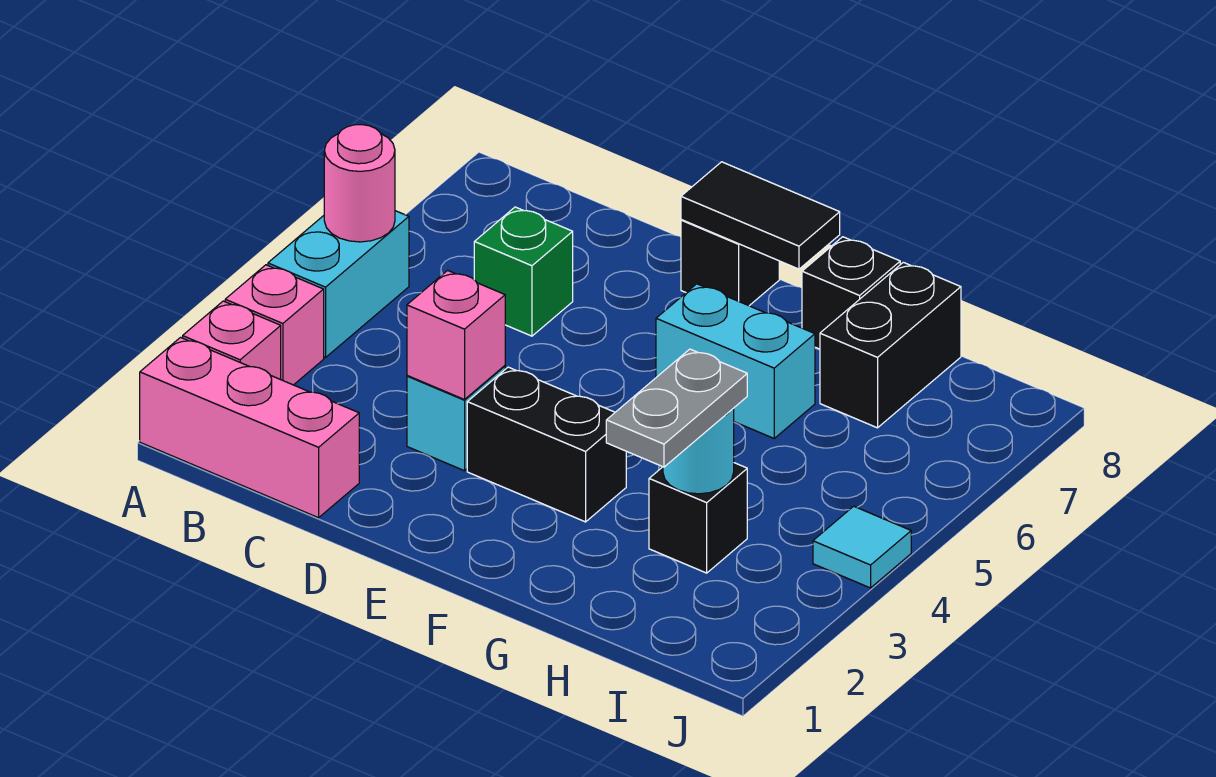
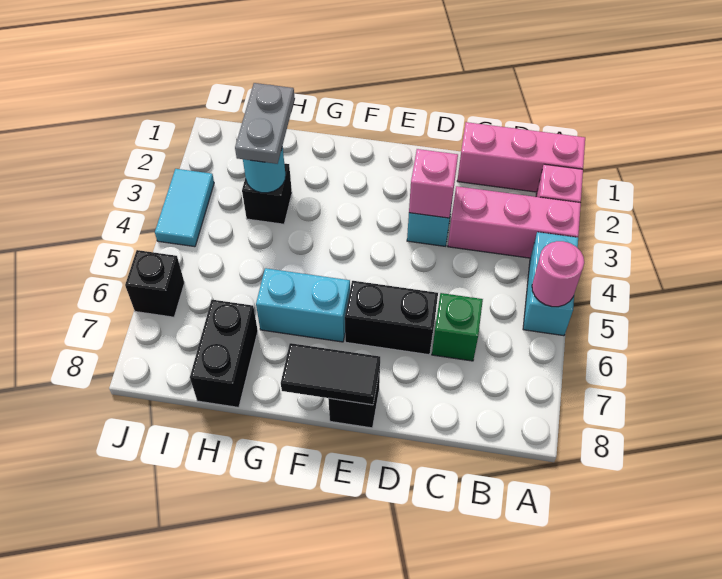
pink brick A3 level 1 -> pink brick A3:C3 level 1
black brick E3:F3 level 1 -> black brick D6:E6 level 1
black brick G8 level 1 -> black brick J6 level 1
cyan tile J4 level 1 -> cyan tile J3:J4 level 1

